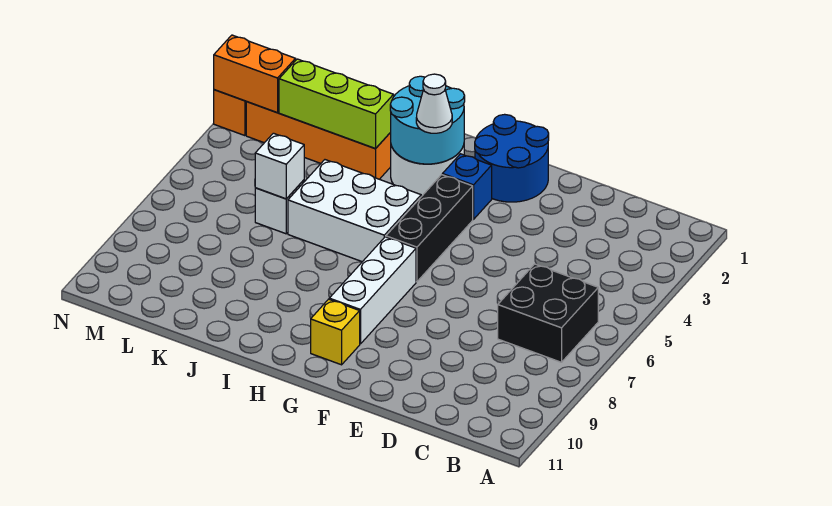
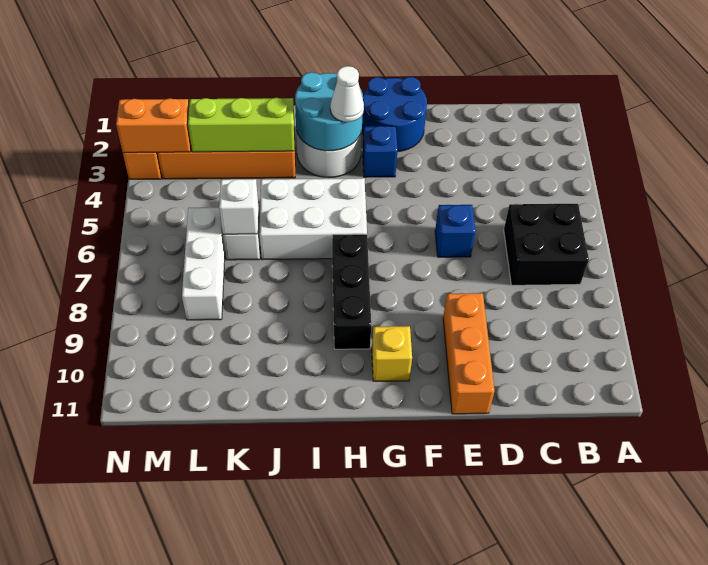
none -> blue brick E6 level 1
none -> orange brick E9:E11 level 1
black brick G4:G6 level 1 -> black brick H7:H9 level 1
white brick G7:G9 level 1 -> white brick L6:L8 level 1

